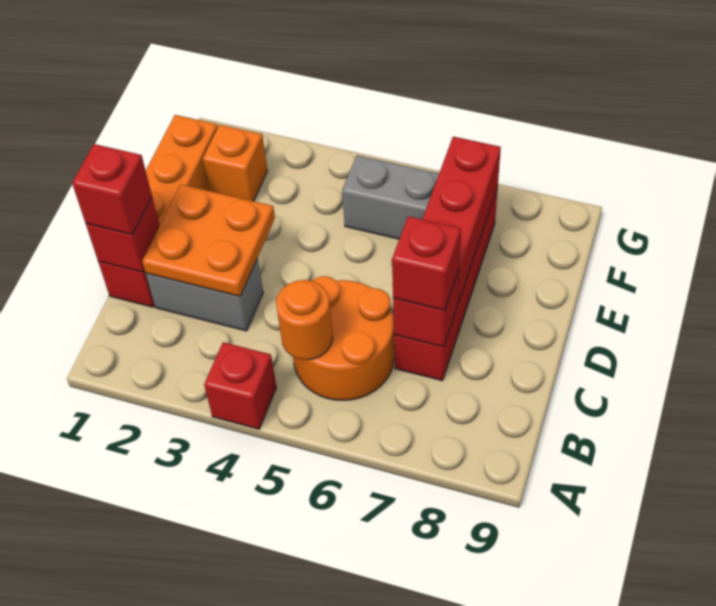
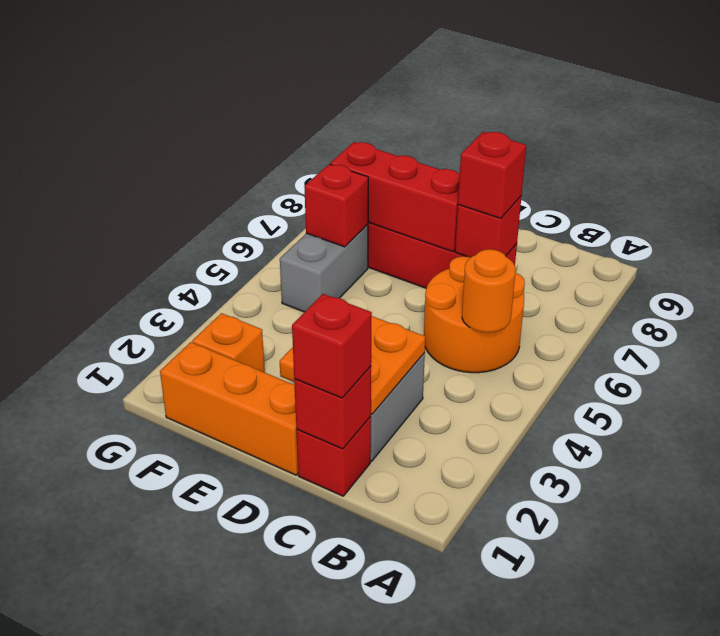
red brick A4 level 1 -> red brick F6 level 2

